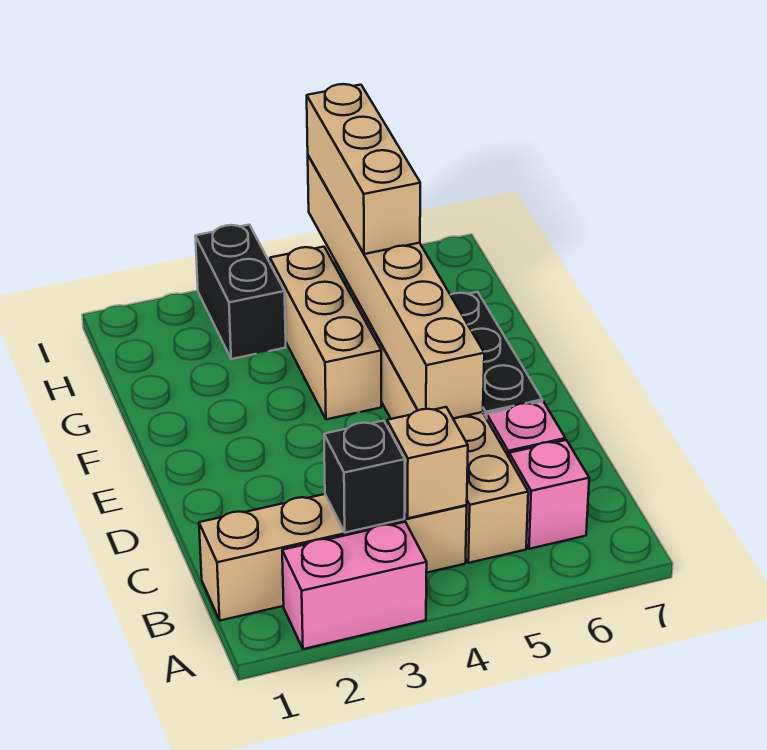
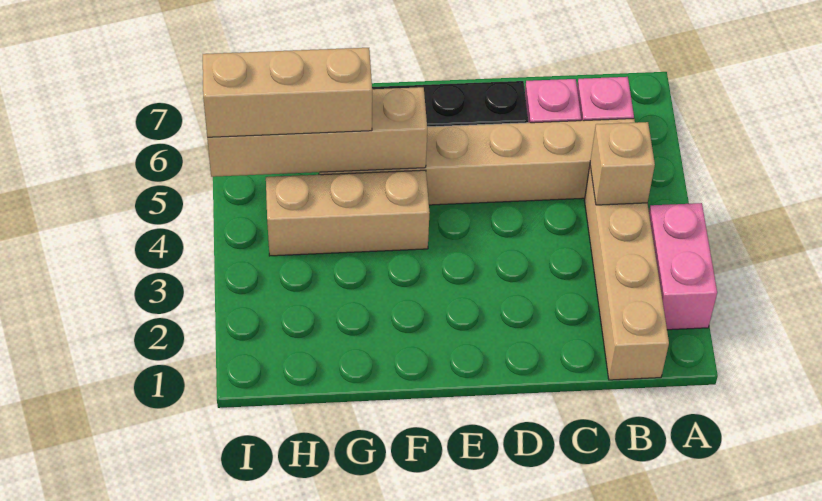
black brick B3 level 2 -> none
tan brick D5:I5 level 2 -> tan brick F5:I5 level 2
black brick H3:I3 level 1 -> none

